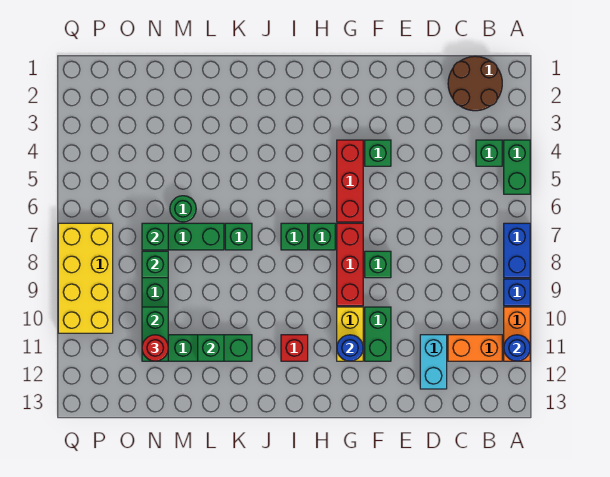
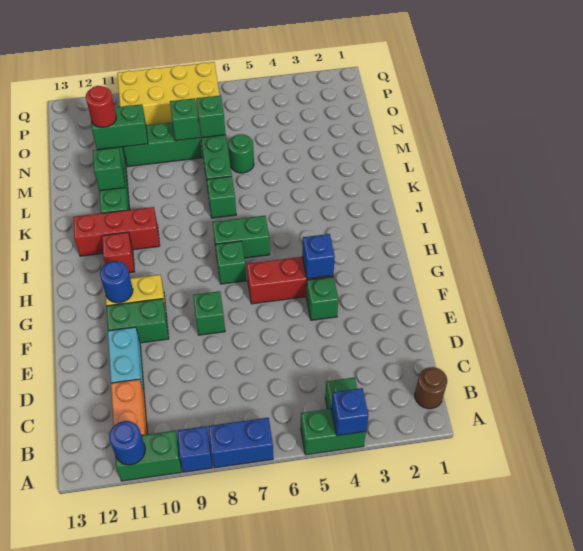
none -> blue brick A4 level 2
orange brick A10:A11 level 1 -> green brick A10:A11 level 1
brown round brick B1:C2 level 1 -> brown round brick B1 level 1
cyan brick D11:D12 level 1 -> cyan brick D11:E11 level 1
none -> blue brick G4 level 2
red brick G7:G9 level 1 -> red brick J10:J12 level 1
green brick I7 level 1 -> green brick I6:I7 level 1

